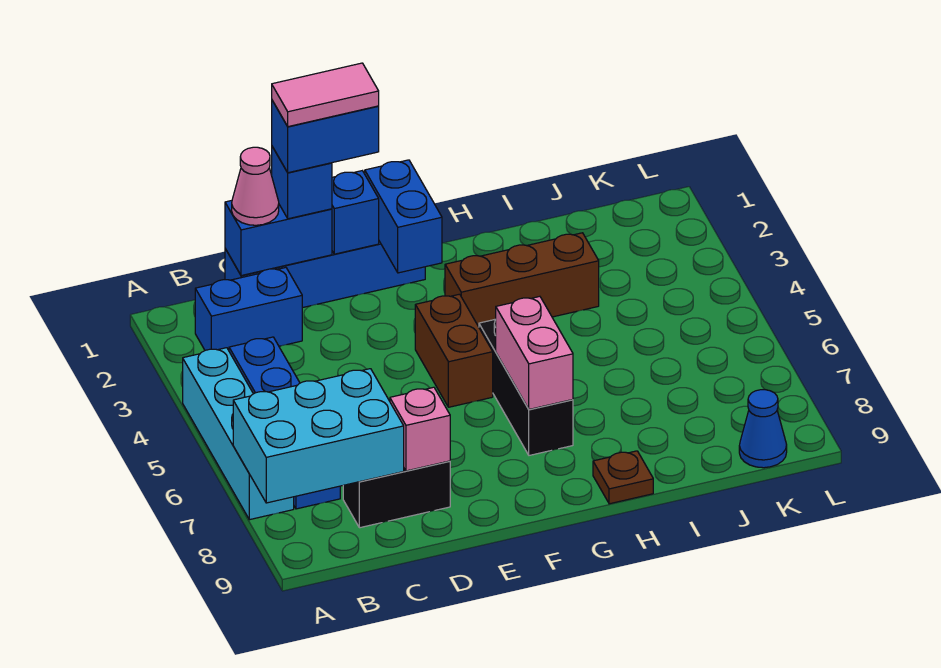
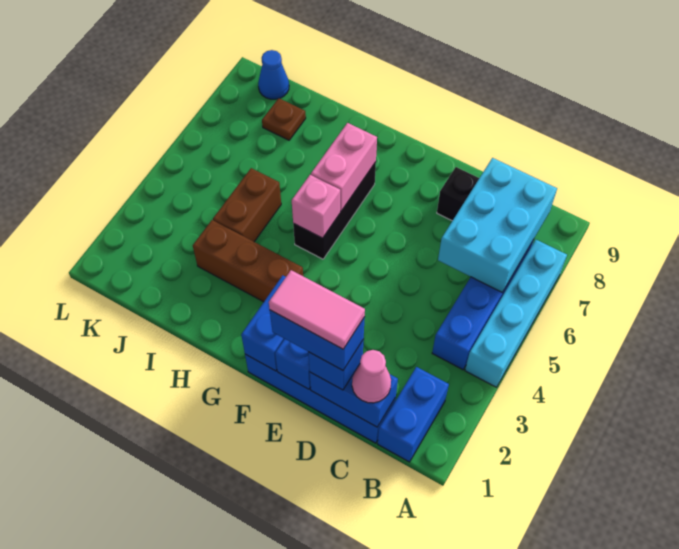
cyan brick A7:C8 level 2 -> cyan brick B6:C8 level 2
blue brick B2:C2 level 1 -> blue brick B1:B2 level 1
pink brick D8 level 2 -> pink brick G5 level 2
brown brick F4:F5 level 1 -> brown brick I4:I5 level 1
brown plate H9 level 1 -> brown plate J8 level 1

